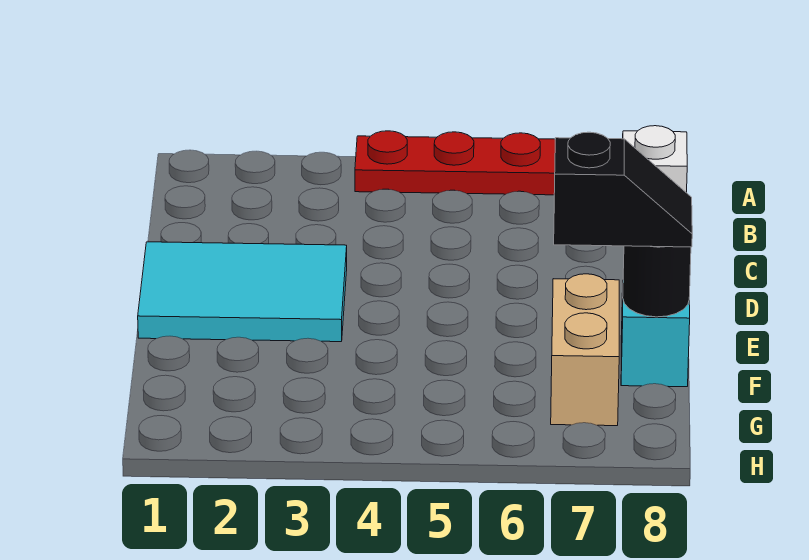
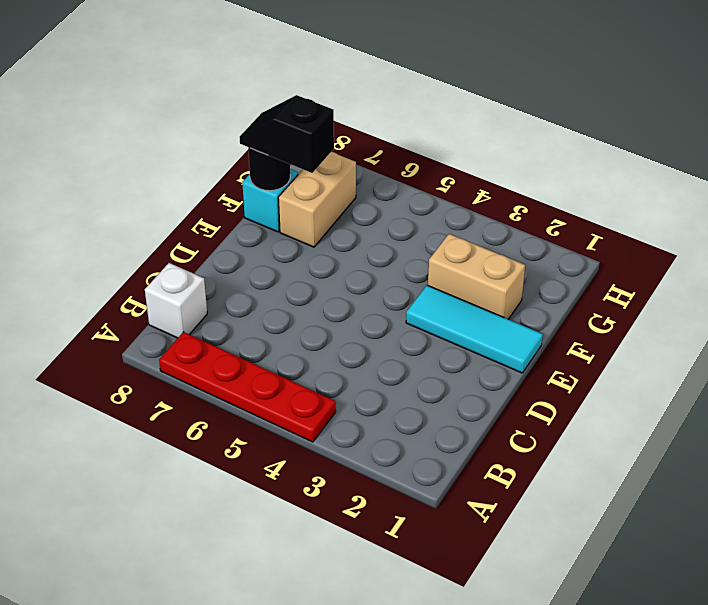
cyan tile D1:E3 level 1 -> cyan tile E1:E3 level 1
none -> tan brick F2:F3 level 1

